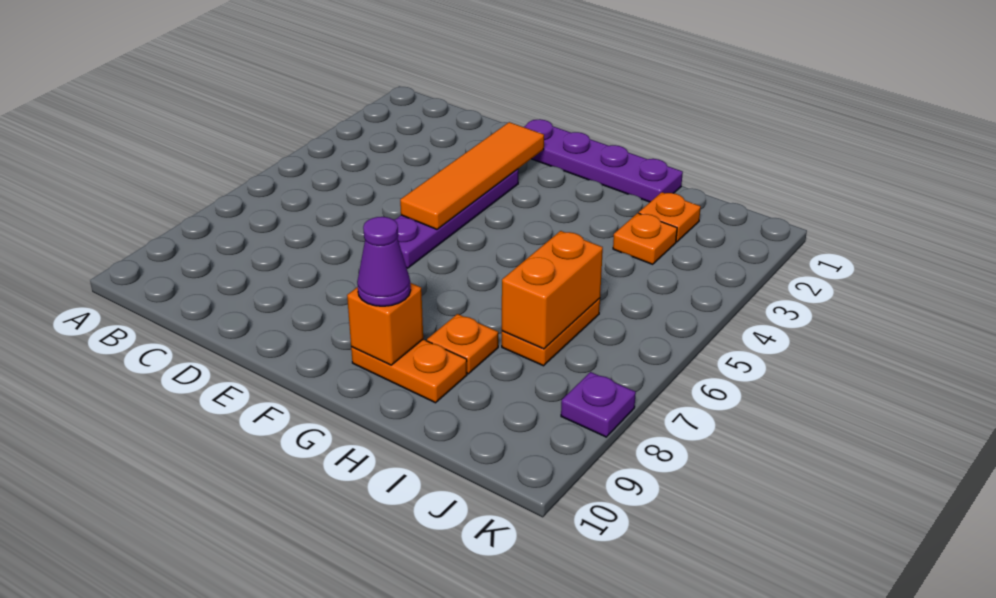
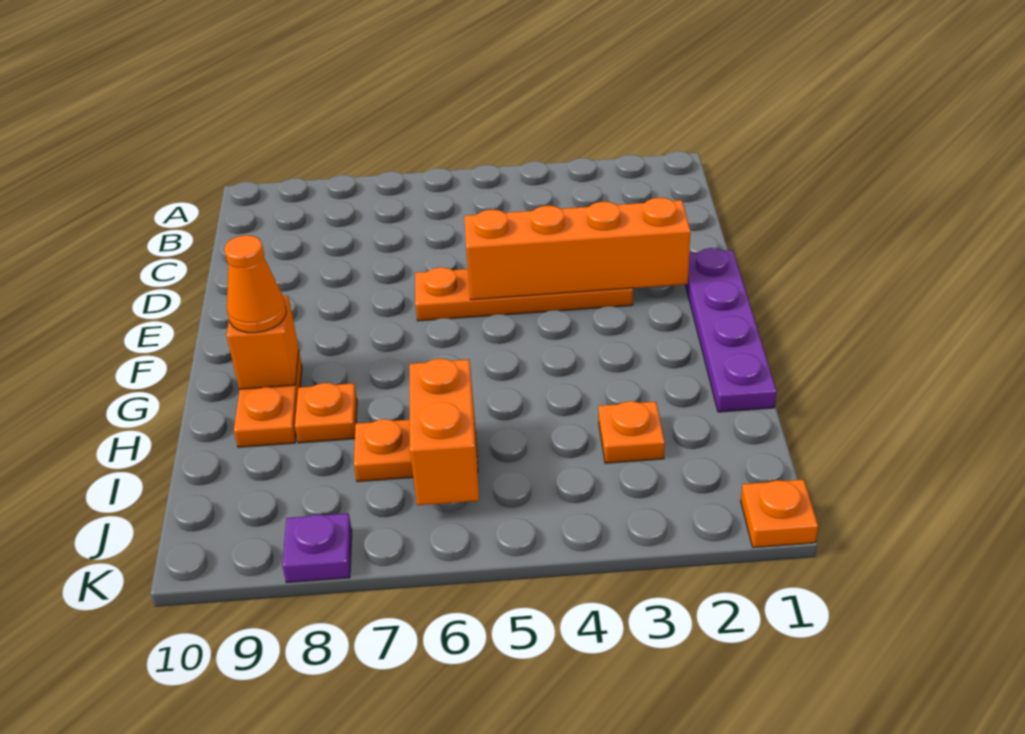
orange tile E2:E5 level 2 -> orange brick E2:E5 level 2
purple plate E3:E6 level 1 -> orange plate E3:E6 level 1
purple cone G9 level 3 -> orange cone G9 level 3
orange plate I2 level 1 -> orange plate K1 level 1
orange brick I6:I7 level 2 -> orange brick I6:J6 level 2

